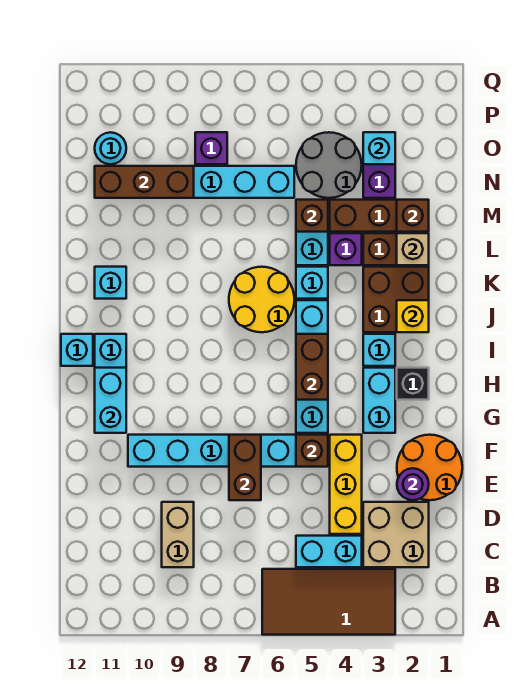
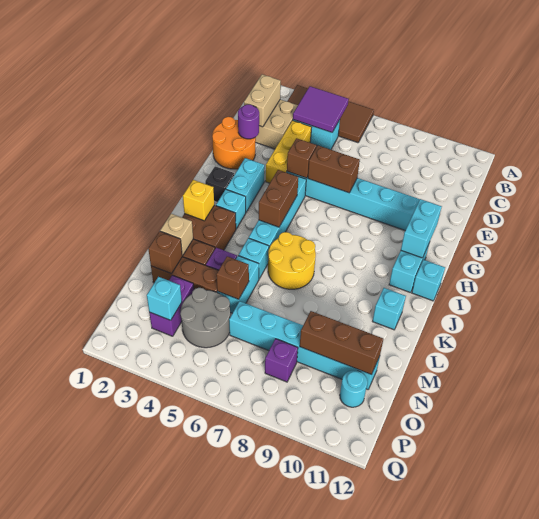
none -> purple tile B4:C5 level 2
tan brick C9:D9 level 1 -> tan brick C2:D2 level 2
brown brick E7:F7 level 2 -> brown brick F6:F7 level 2

